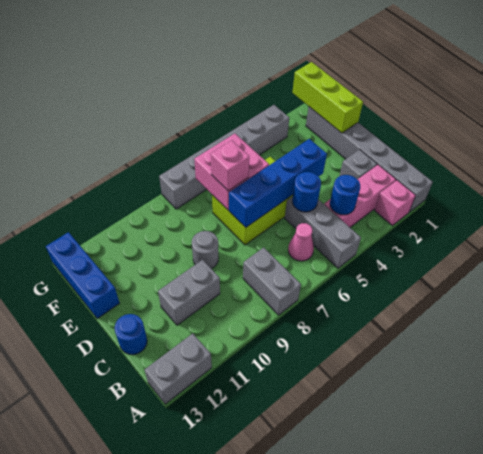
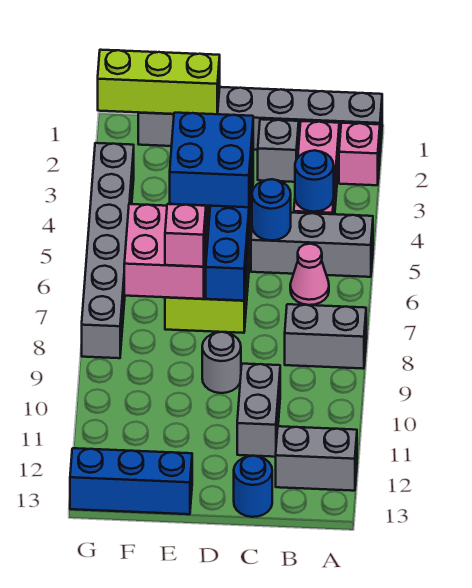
grey brick A12:A13 level 1 -> grey brick A12:B12 level 1
none -> blue brick D4:E5 level 3

